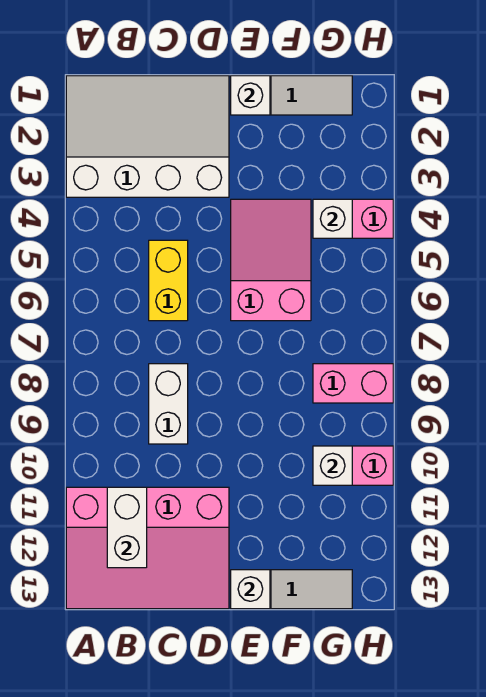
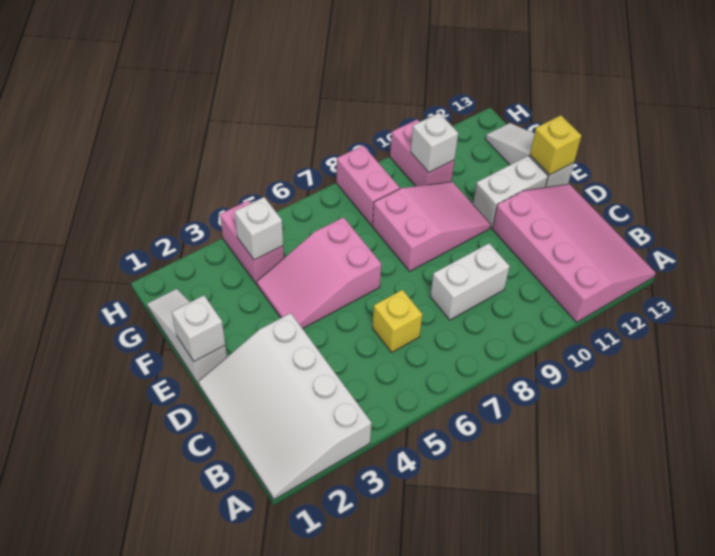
white brick B11:B12 level 2 -> white brick E11:E12 level 1
yellow brick C5:C6 level 1 -> yellow brick C6 level 1
none -> pink slope E8:F10 level 1 top 8
white brick E13 level 2 -> yellow brick E13 level 2

